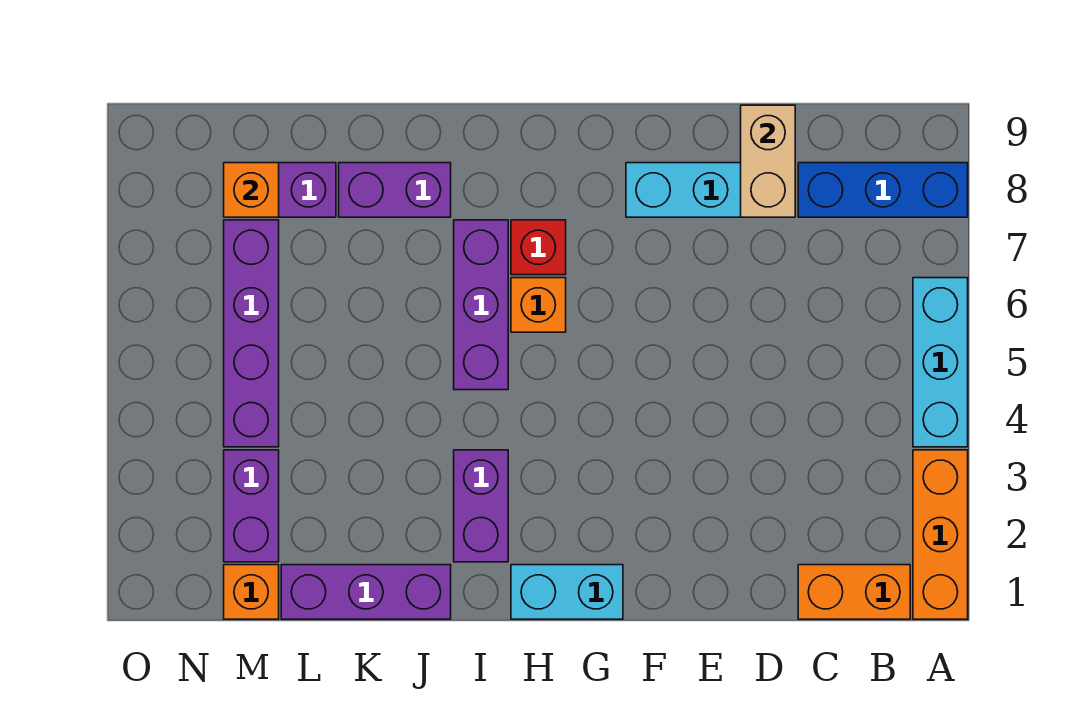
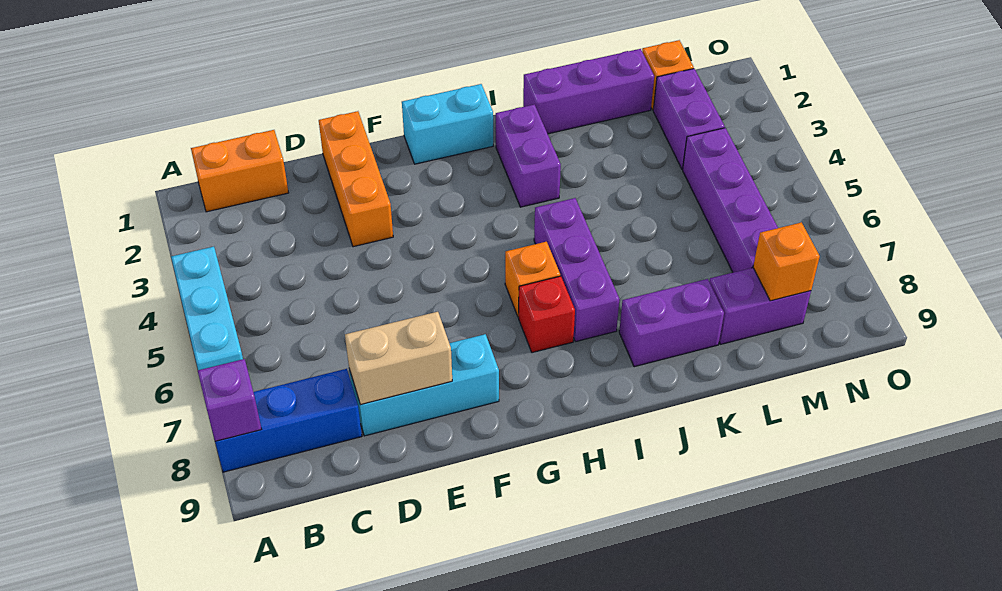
orange brick A1:A3 level 1 -> orange brick E1:E3 level 1
none -> purple brick A8 level 2
tan brick D8:D9 level 2 -> tan brick D8:E8 level 2

